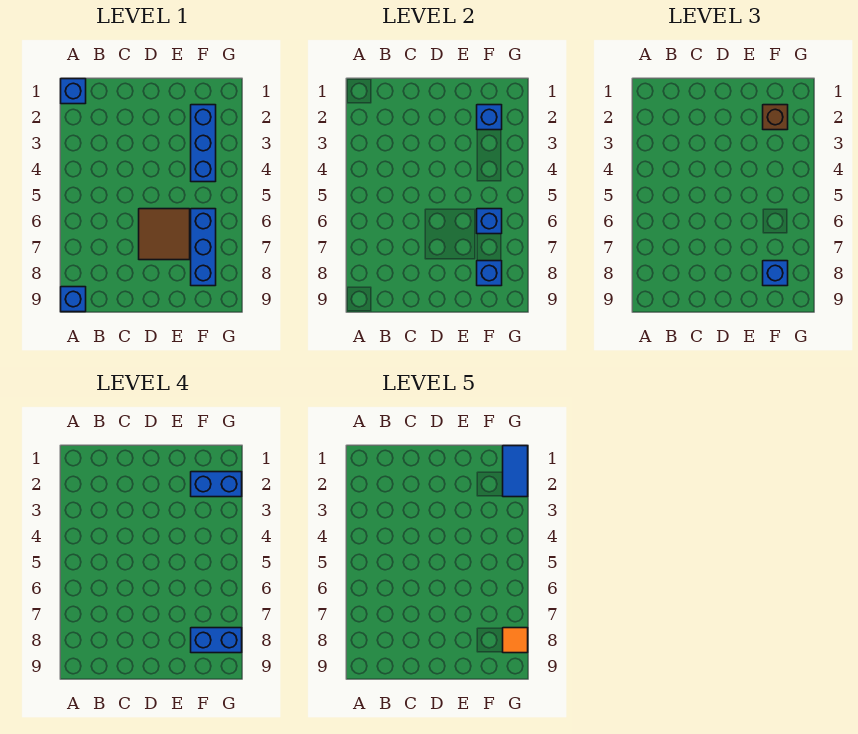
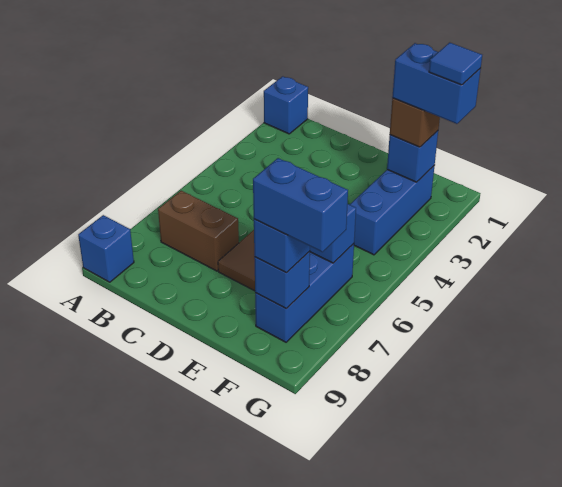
none -> brown brick B7:C7 level 1
blue tile G1:G2 level 5 -> blue tile G2 level 5
orange tile G8 level 5 -> none

